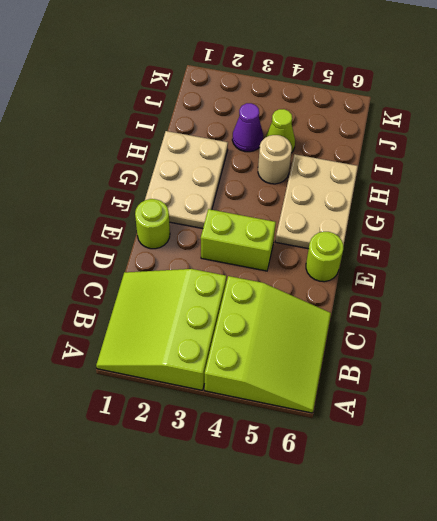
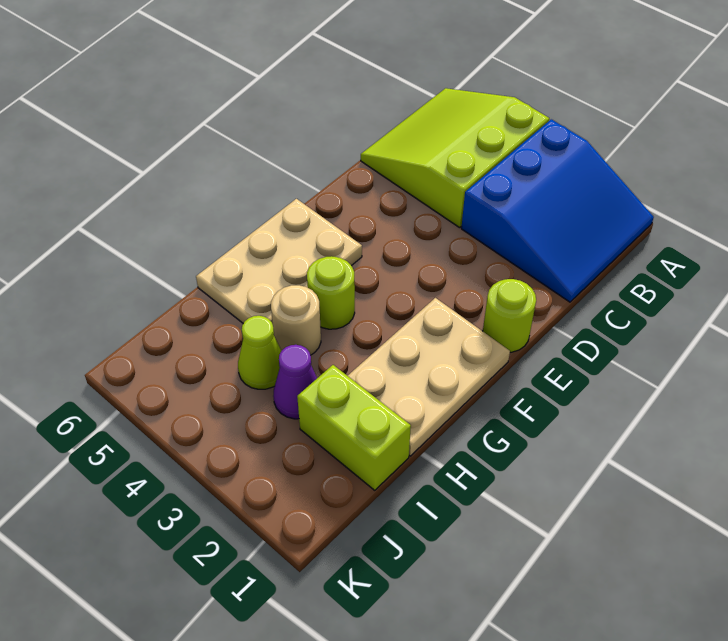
lime slope A1:C3 level 1 top 3 -> blue slope A1:C3 level 1 top 3
lime brick E3:E4 level 1 -> lime brick I1:I2 level 1
lime round brick E6 level 1 -> lime round brick G4 level 1

